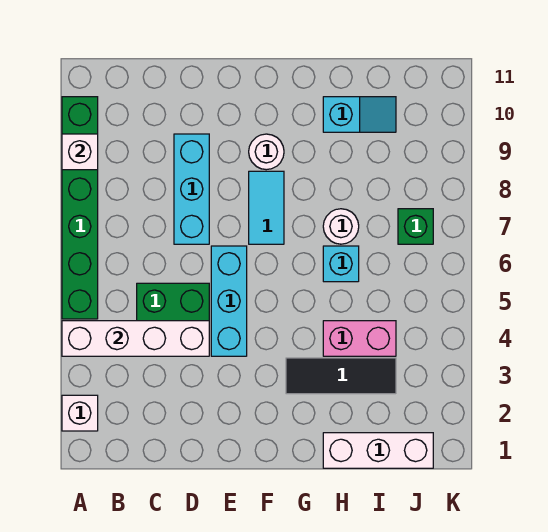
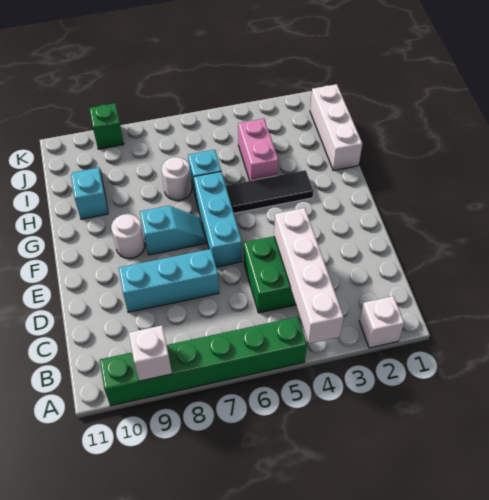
cyan brick E4:E6 level 1 -> cyan brick E6:G6 level 1
cyan tile F7:F8 level 1 -> cyan slope F7:F8 level 1 top 8
black tile G3:I3 level 1 -> black tile G3:G5 level 1
green brick J7 level 1 -> green brick K9 level 1

